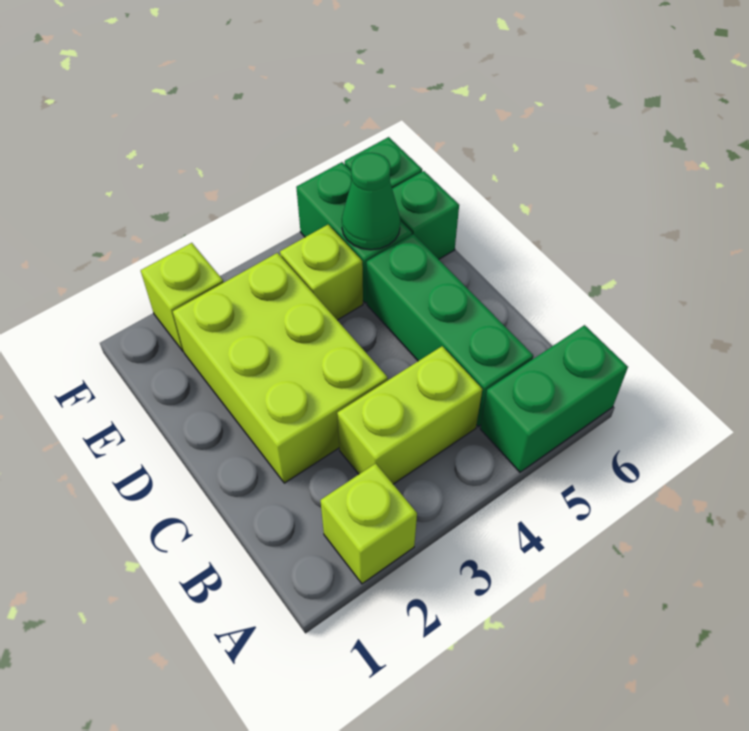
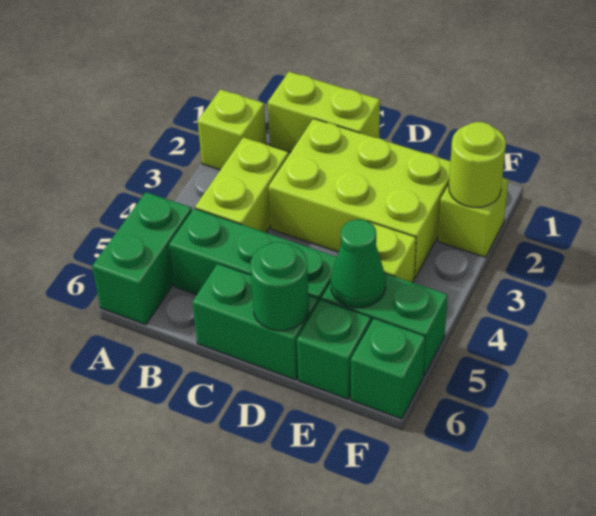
none -> lime brick B1:C1 level 1
none -> green brick C6:D6 level 1
none -> green round brick D6 level 2
none -> lime round brick F2 level 2

